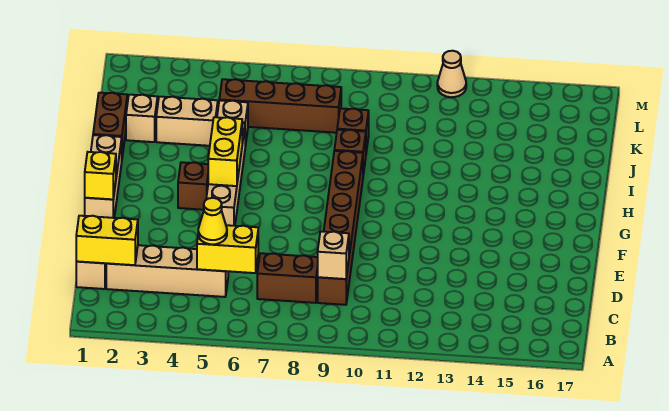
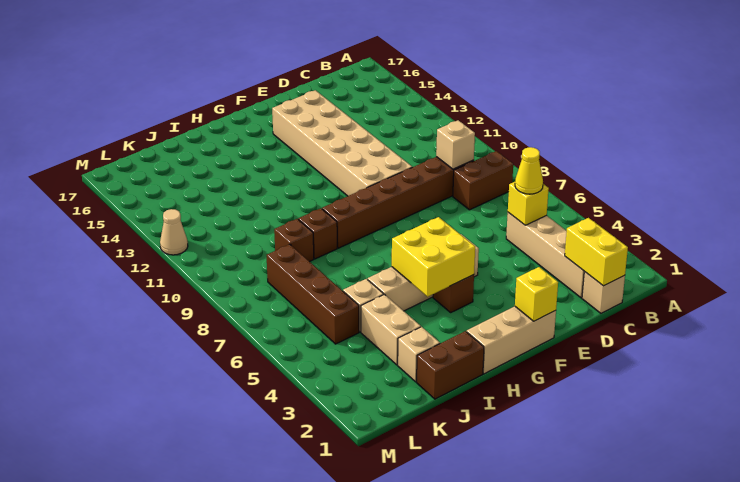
yellow brick C5:C6 level 2 -> yellow brick C5 level 2
brown brick C7:C8 level 1 -> brown brick B8:C8 level 1
none -> tan brick E10:F15 level 1
yellow brick G5:H5 level 2 -> yellow brick G4:H5 level 2

